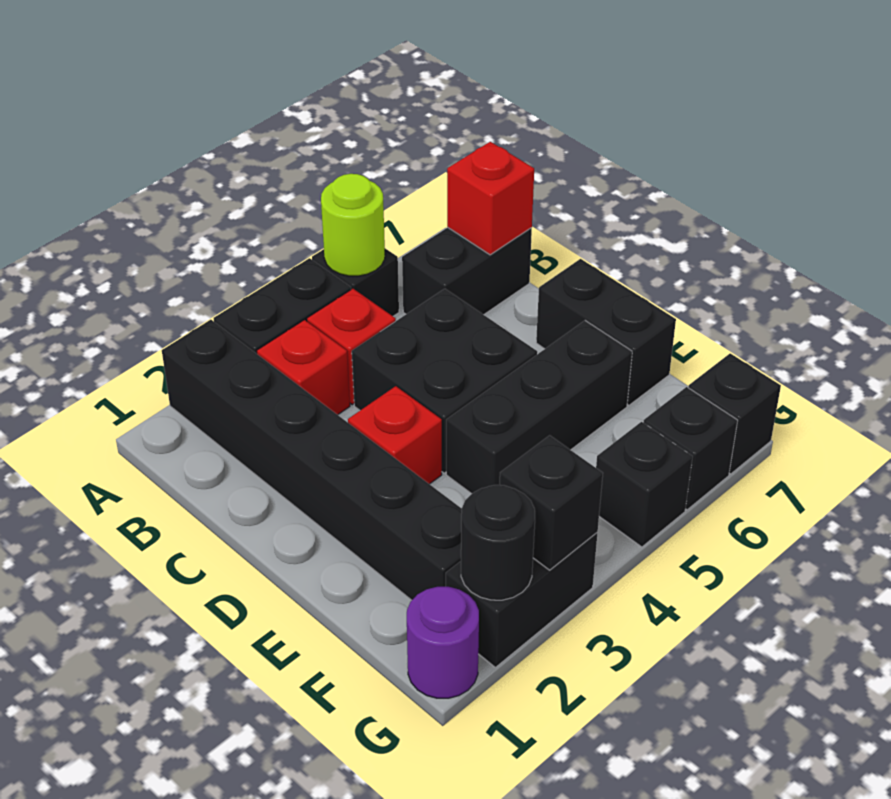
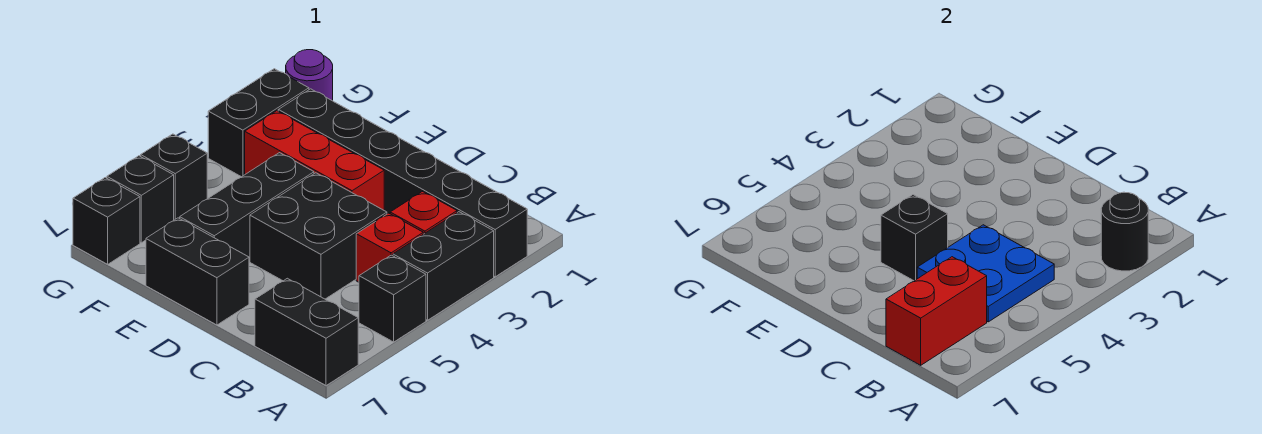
lime round brick A5 level 2 -> none
none -> blue plate B4:C5 level 2
black brick B6:B7 level 1 -> black brick A7:B7 level 1
red brick B7 level 2 -> red brick B6:B7 level 2
red brick D3 level 1 -> red brick D3:F3 level 1
black round brick G2 level 2 -> black round brick A2 level 2
black brick G3 level 2 -> black brick D5 level 2

